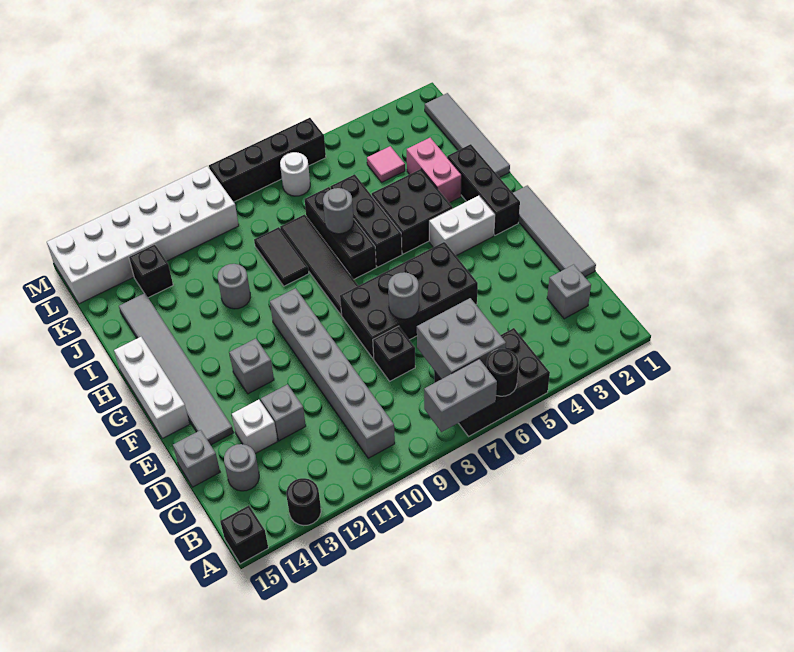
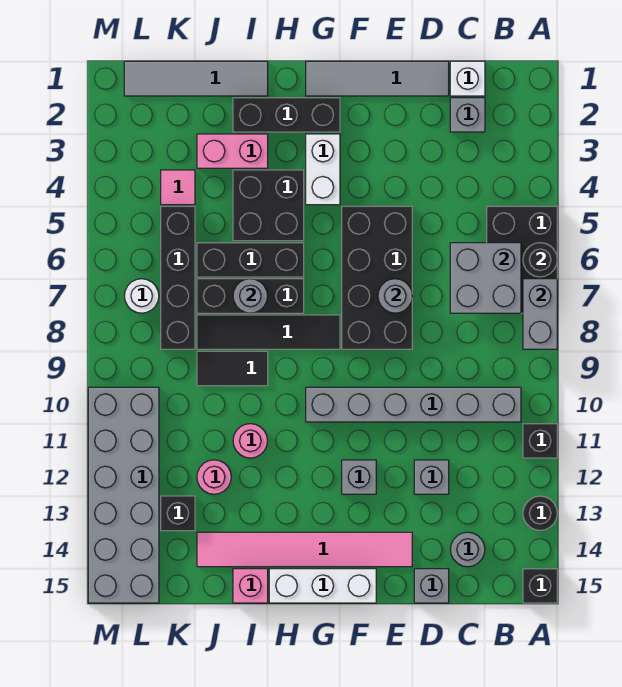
black brick D8 level 1 -> black brick A11 level 1
white brick D13 level 1 -> white brick C1 level 1
grey tile E14:J14 level 1 -> pink tile E14:J14 level 1
grey round brick I11 level 1 -> pink round brick I11 level 1
none -> pink brick I15 level 1
none -> pink round brick J12 level 1
white brick L10:M15 level 1 -> grey brick L10:M15 level 1
black brick M6:M9 level 1 -> black brick K5:K8 level 1

